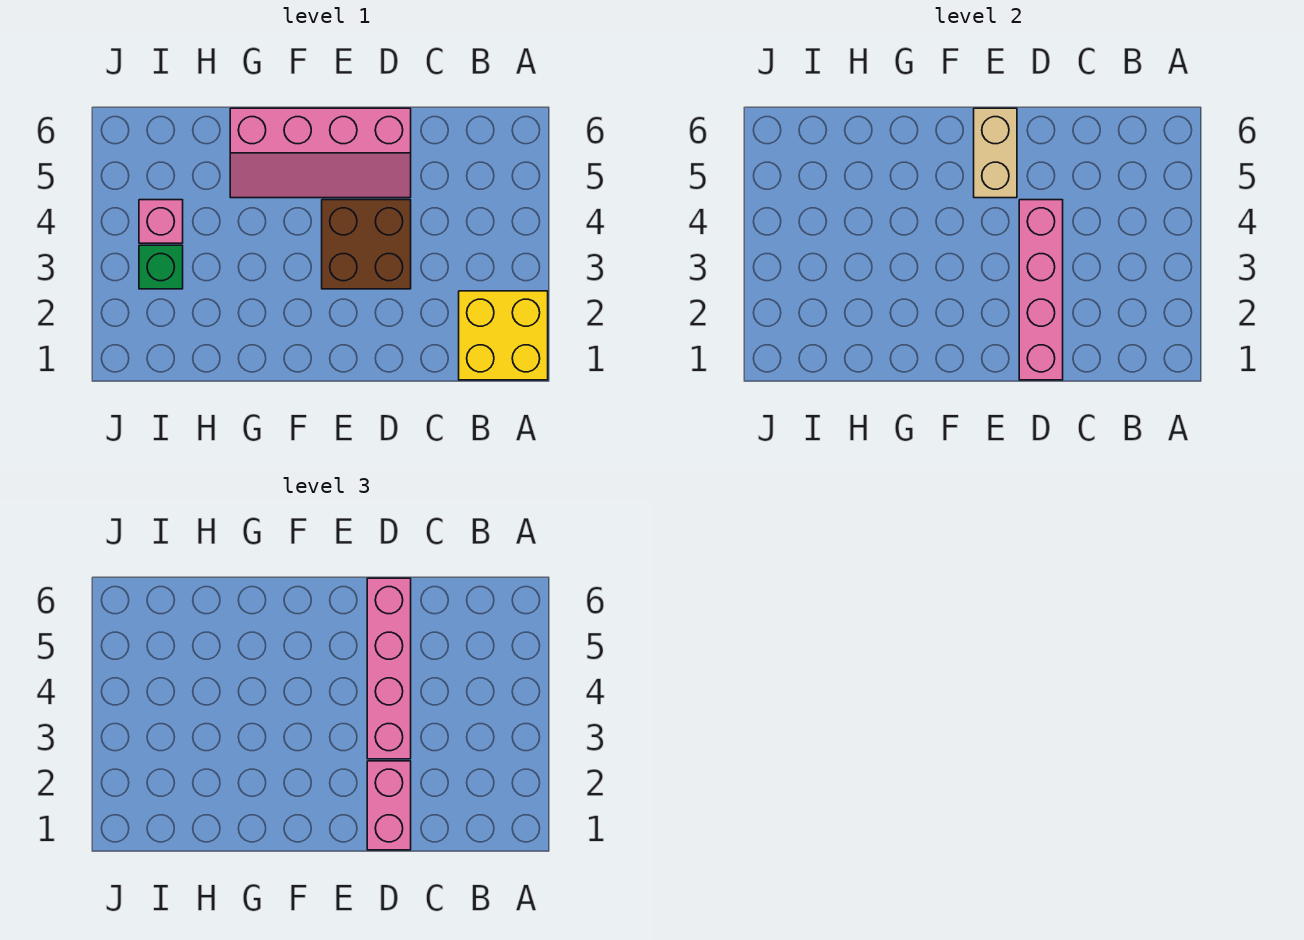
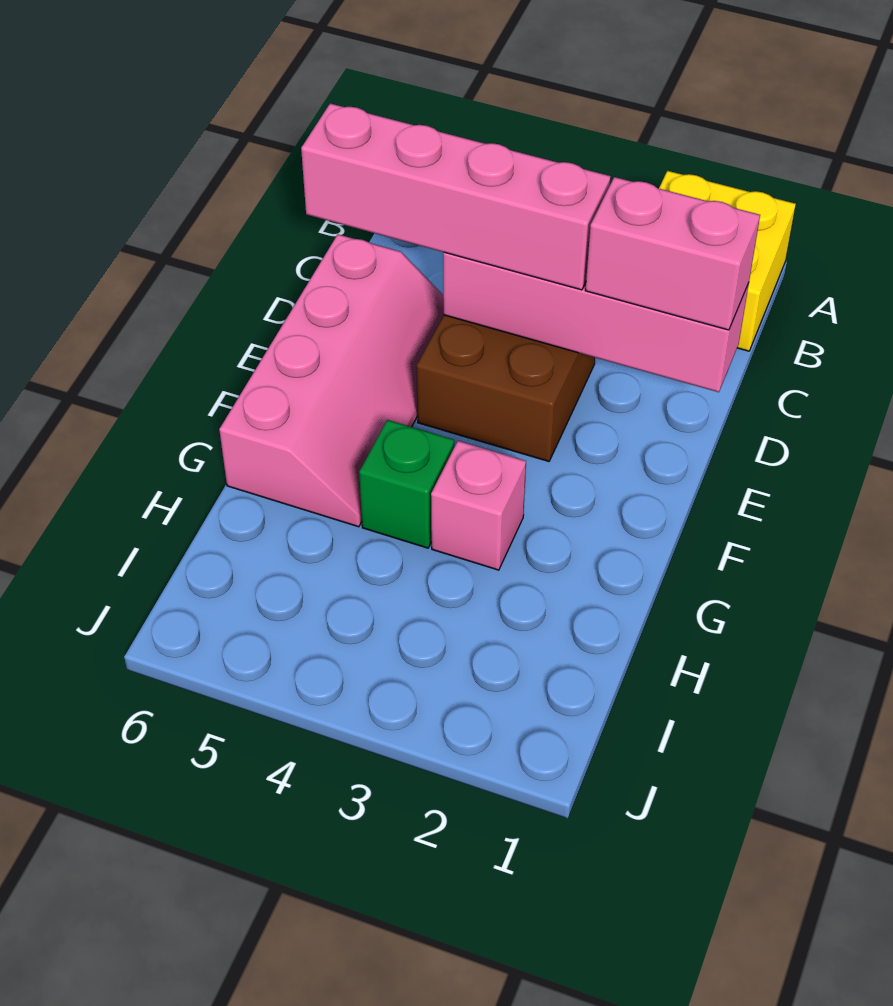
tan brick E5:E6 level 2 -> none
green brick I3 level 1 -> green brick G4 level 1
pink brick I4 level 1 -> pink brick G3 level 1

